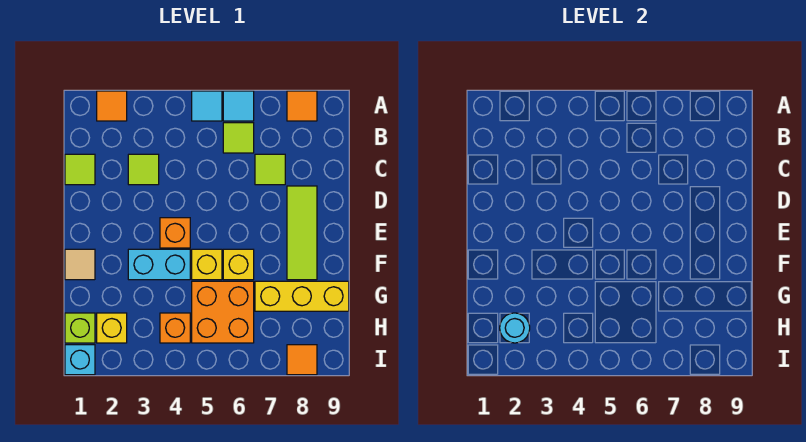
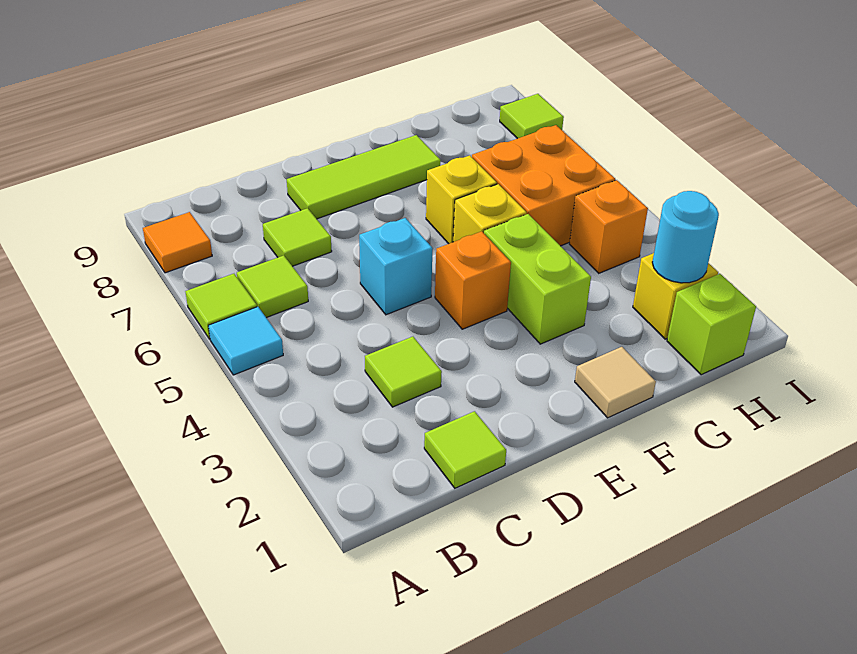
orange tile A2 level 1 -> none
cyan tile A6 level 1 -> lime tile A6 level 1
cyan brick F3:F4 level 1 -> lime brick F3:F4 level 1
yellow brick G7:G9 level 1 -> none
cyan brick I1 level 1 -> cyan brick D5 level 1
orange tile I8 level 1 -> lime tile I8 level 1

